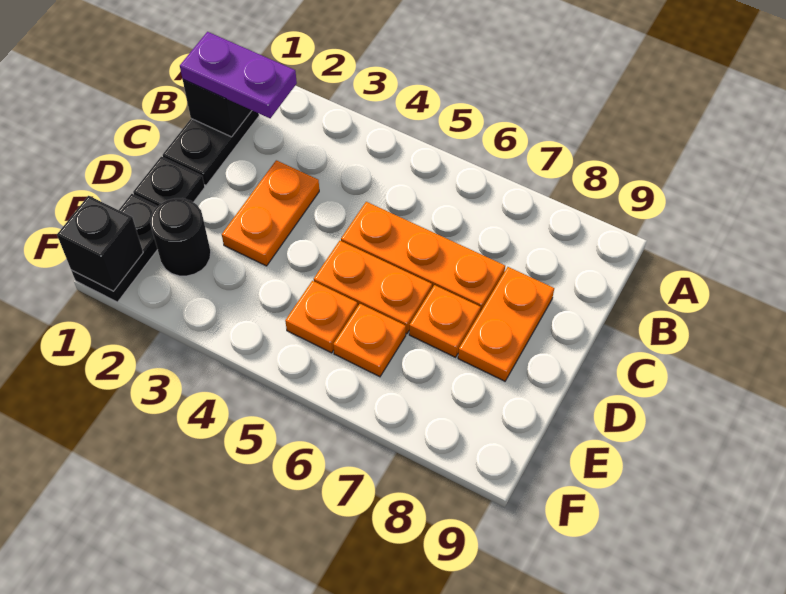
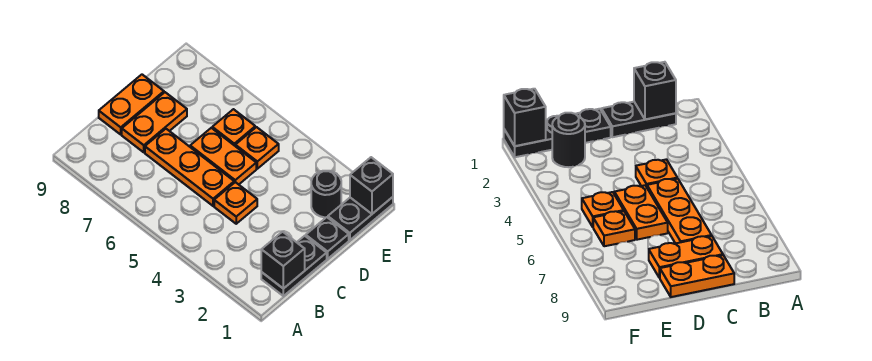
purple plate B1:B2 level 3 -> none
orange plate C3:D3 level 1 -> orange plate C9:D9 level 1
orange plate D7 level 1 -> orange plate C4 level 1

